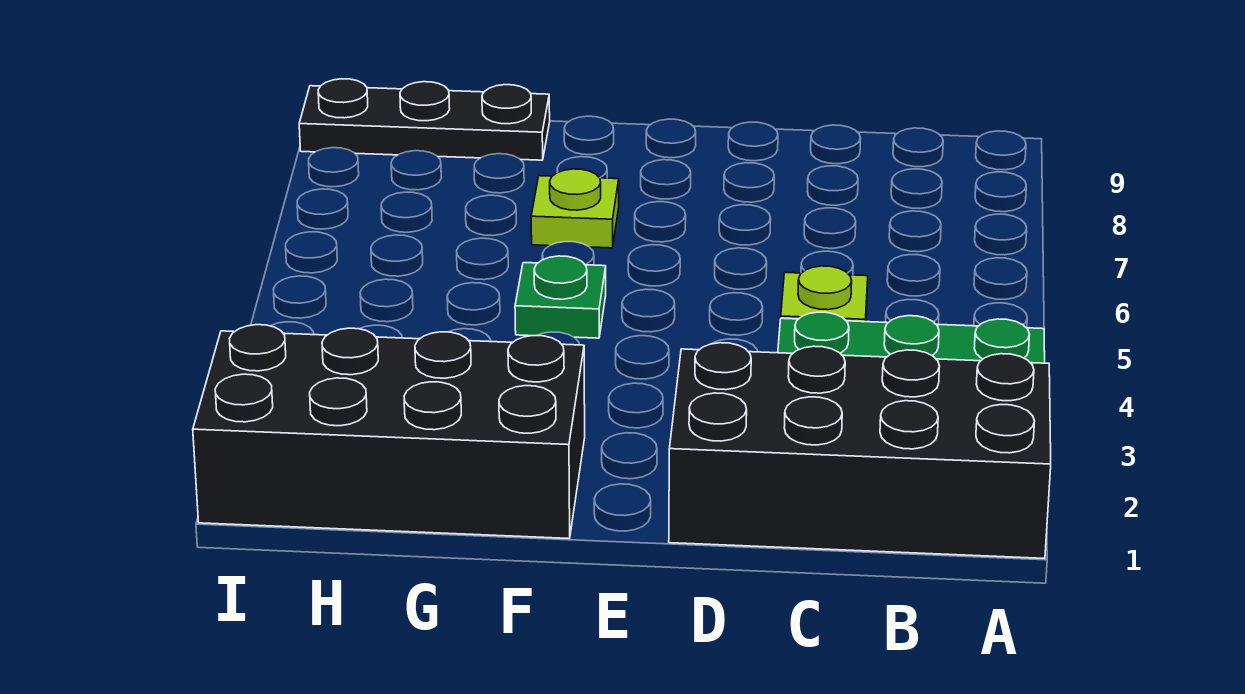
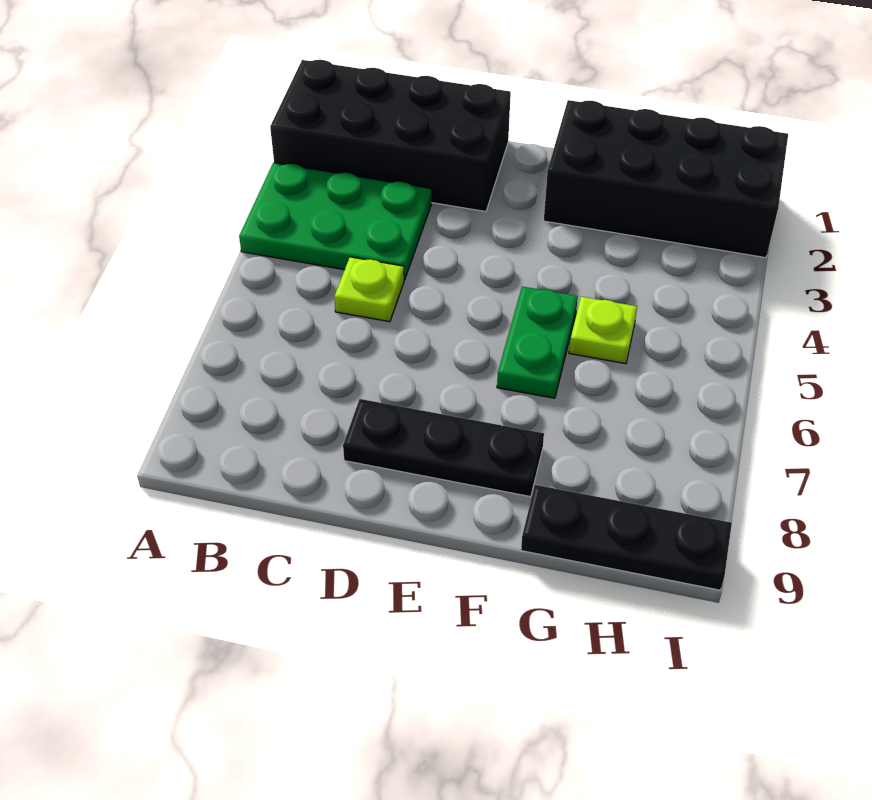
none -> black plate D8:F8 level 1
green plate F5 level 1 -> green plate F5:F6 level 1
lime plate F7 level 1 -> lime plate G5 level 1

